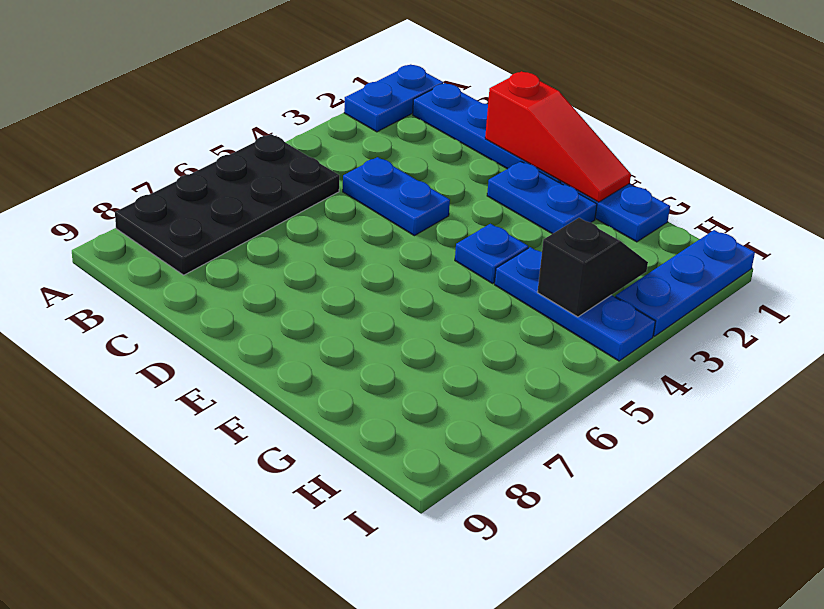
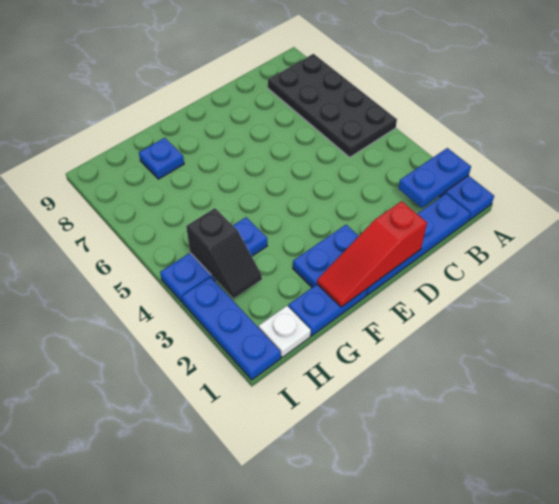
blue plate C4:D4 level 1 -> blue plate A2:B2 level 2
blue plate F4 level 1 -> blue plate G8 level 1
none -> white plate H1 level 1

